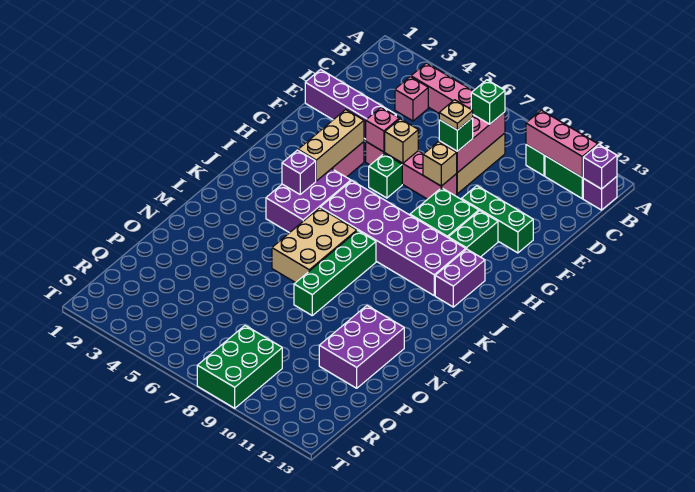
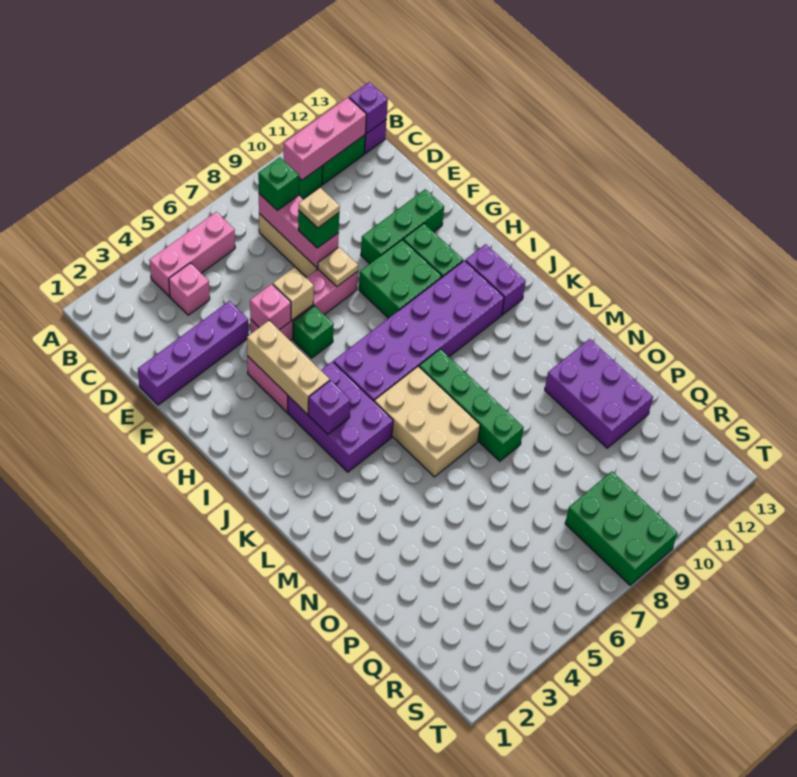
tan brick F8 level 2 -> tan plate F8 level 2

